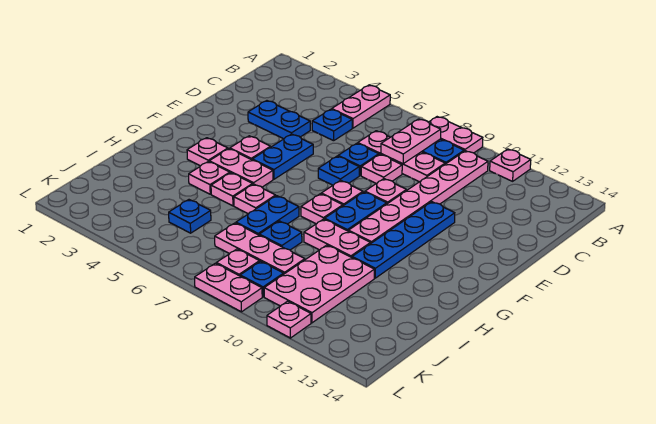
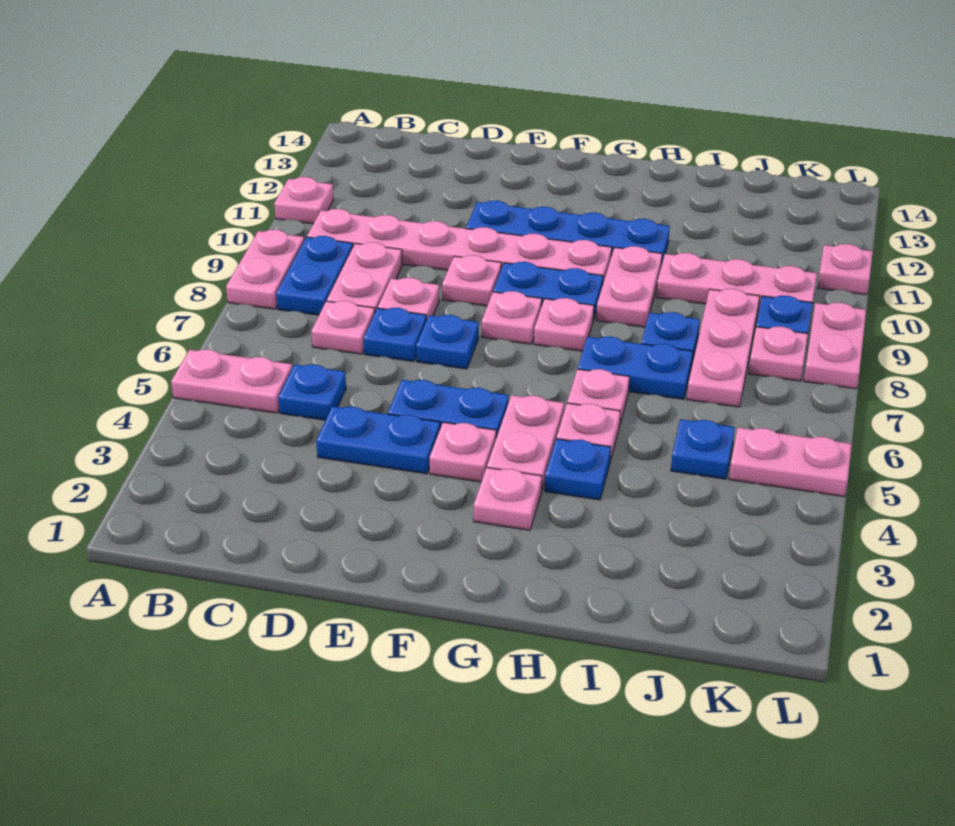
pink plate B8:C8 level 2 -> pink plate K5:L5 level 1
blue plate D3:D4 level 1 -> blue plate D4:E4 level 1
pink plate H4 level 1 -> blue plate H4 level 1
pink plate I10:K11 level 1 -> pink plate I10:K10 level 1

